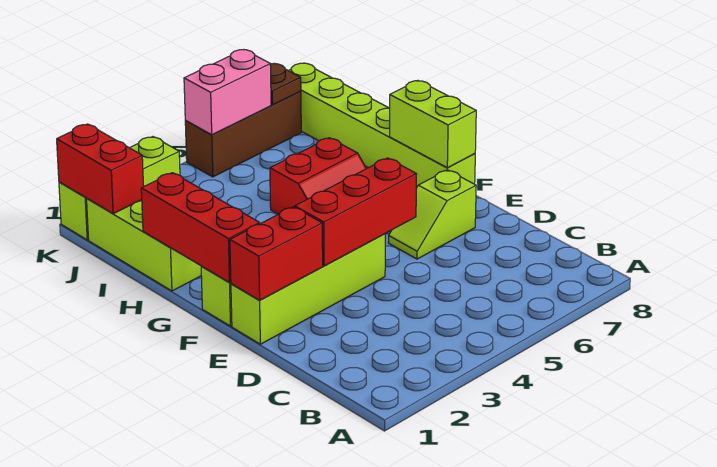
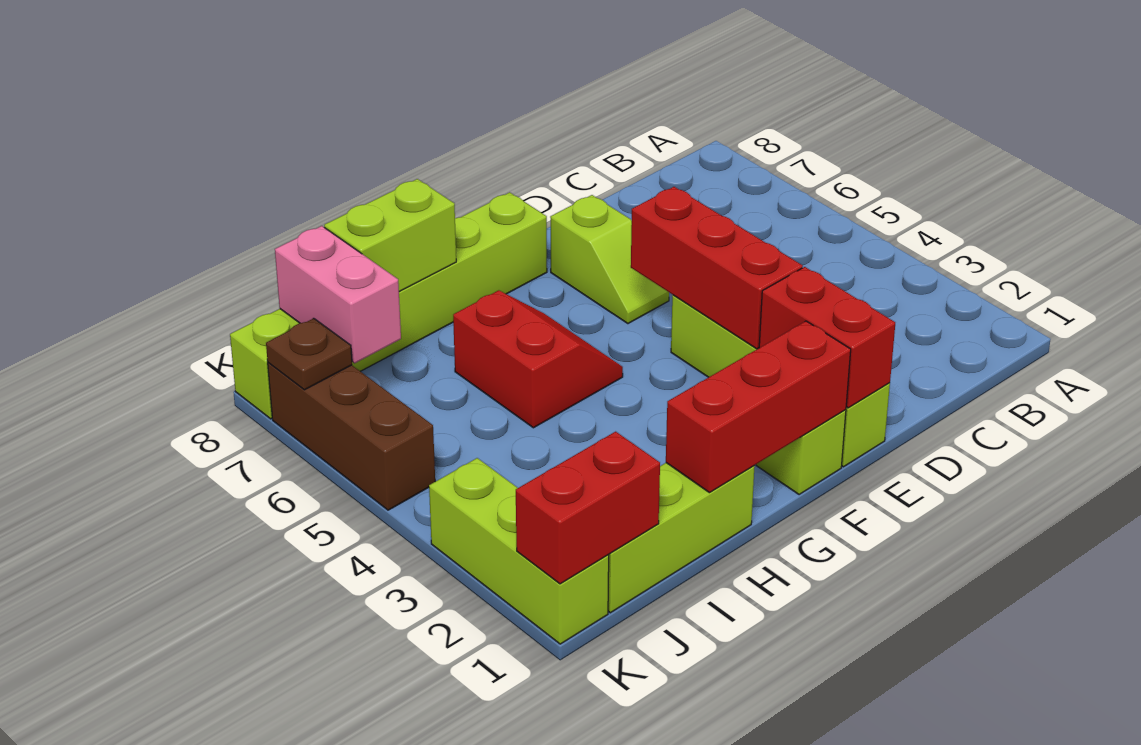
lime brick F8:G8 level 2 -> lime brick H8:I8 level 2
pink brick K5:K6 level 2 -> pink brick J7:J8 level 2

